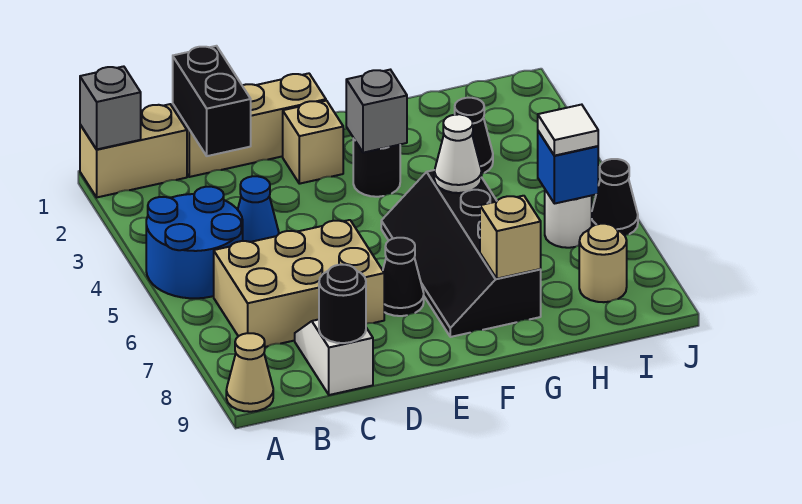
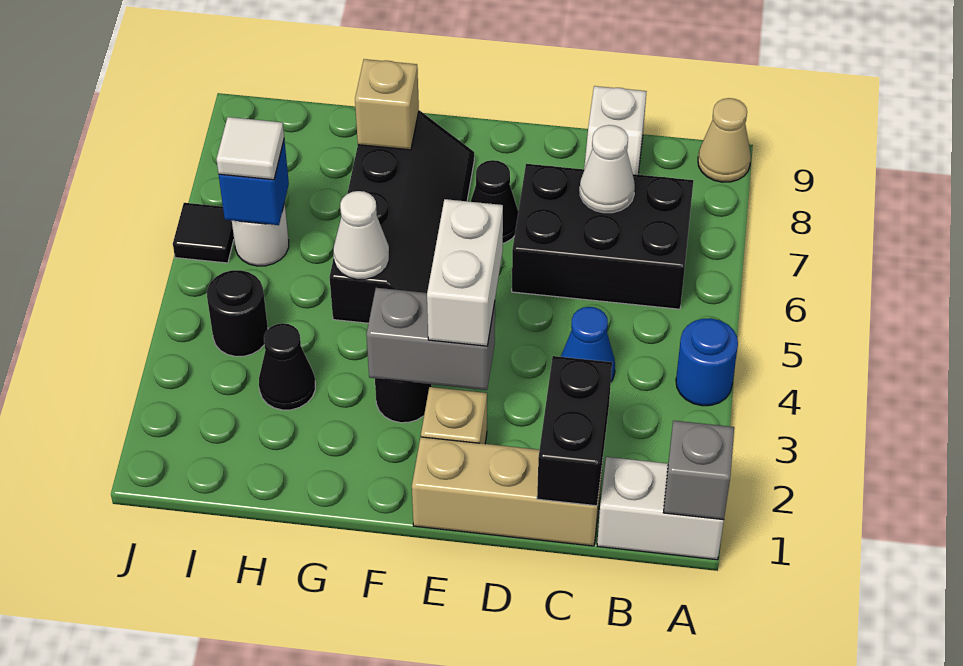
tan brick A1:B1 level 1 -> white brick A1:B1 level 1
blue round brick A4:B5 level 1 -> blue round brick A4 level 1
tan brick B6:D7 level 1 -> black brick B6:D7 level 1
none -> white cone C7 level 2
black round brick C9 level 2 -> black round brick I4 level 1
none -> white brick E3:E4 level 3
grey brick F3 level 2 -> grey brick E3:F3 level 2
tan round brick I8 level 1 -> none
black cone J6 level 1 -> black tile J6 level 1

